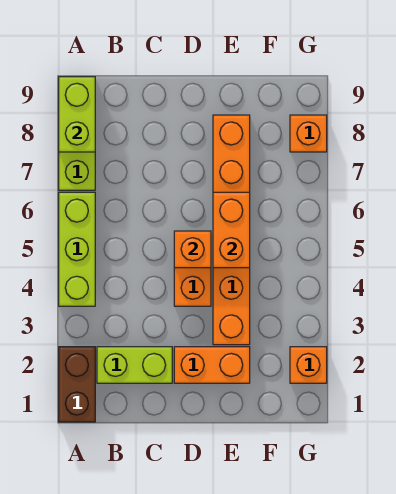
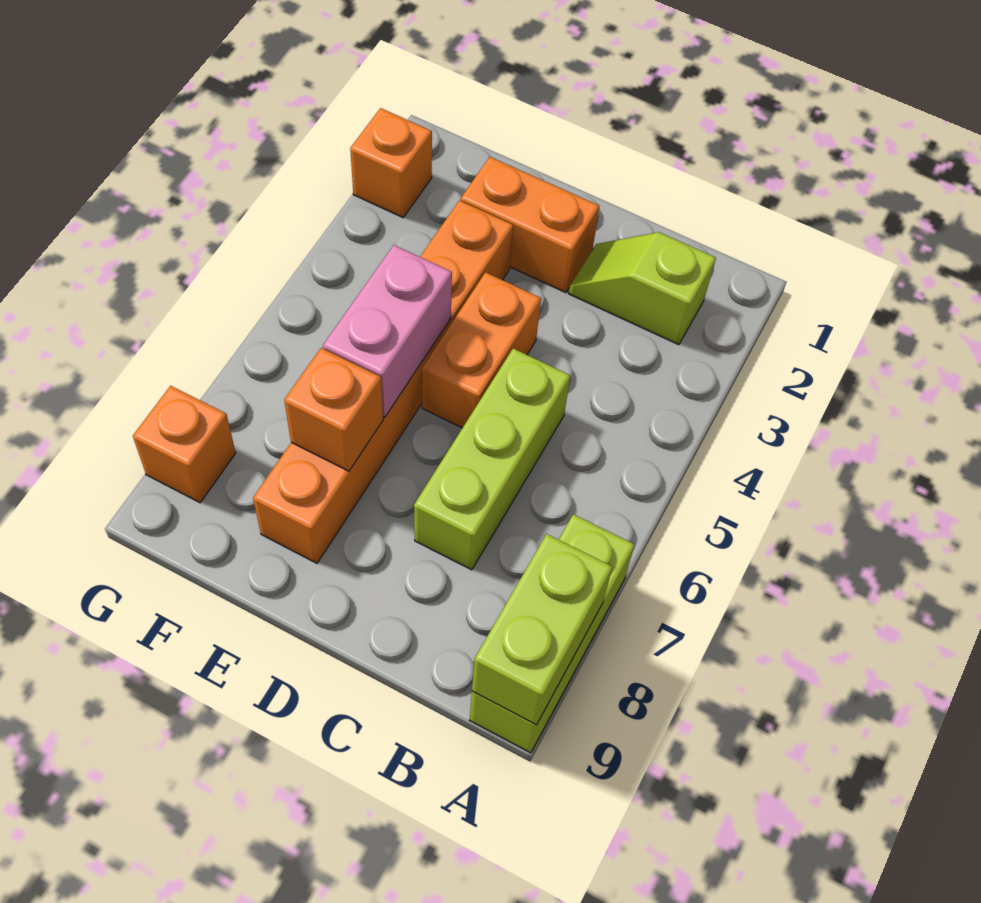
brown brick A1:A2 level 1 -> none
lime brick A4:A6 level 1 -> lime brick C5:C7 level 1
lime brick B2:C2 level 1 -> lime slope B2:C2 level 1 top B
orange brick D5 level 2 -> orange brick E7 level 2
orange brick E5:E6 level 2 -> pink brick E5:E6 level 2

